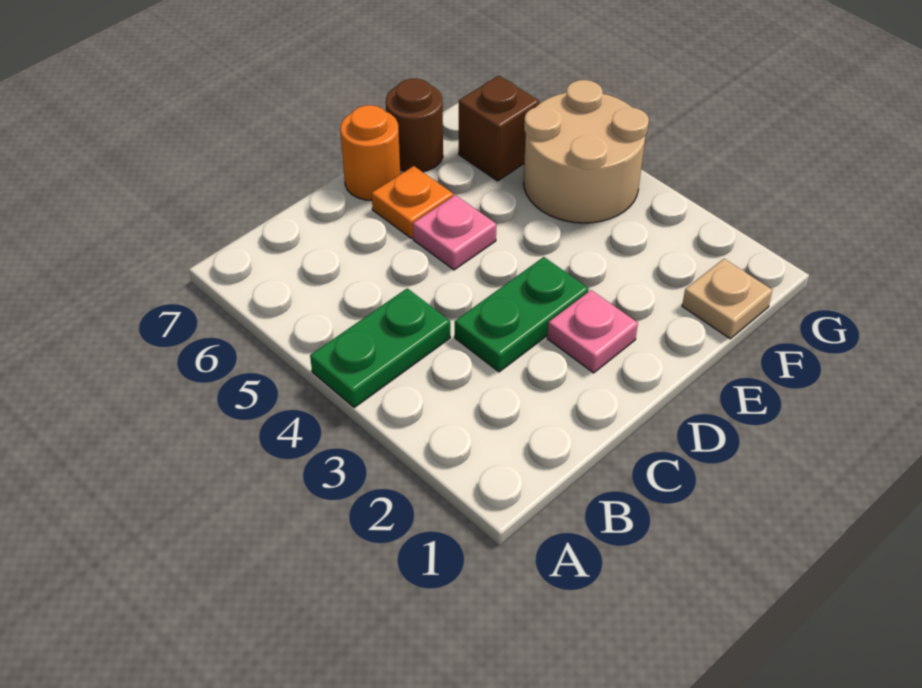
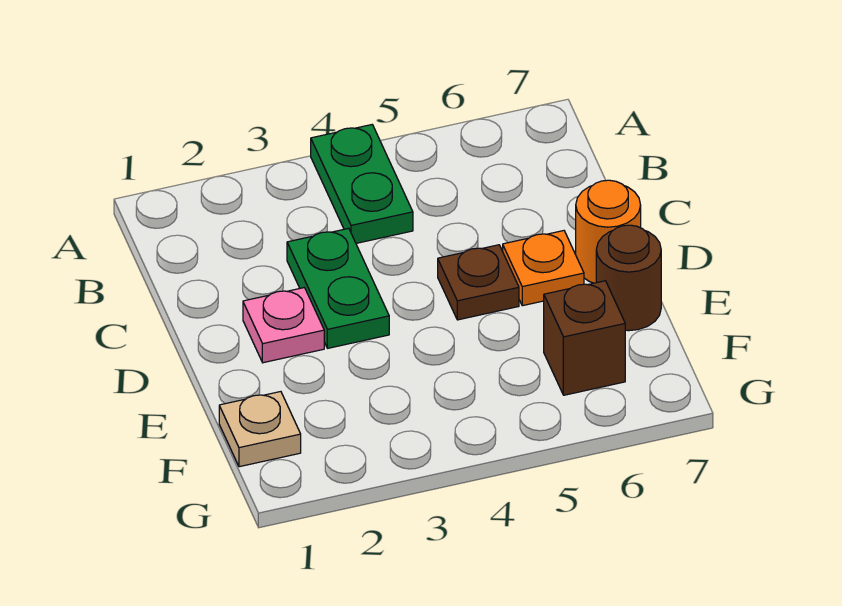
pink plate D5 level 1 -> brown plate D5 level 1
tan round brick F4:G5 level 1 -> none

